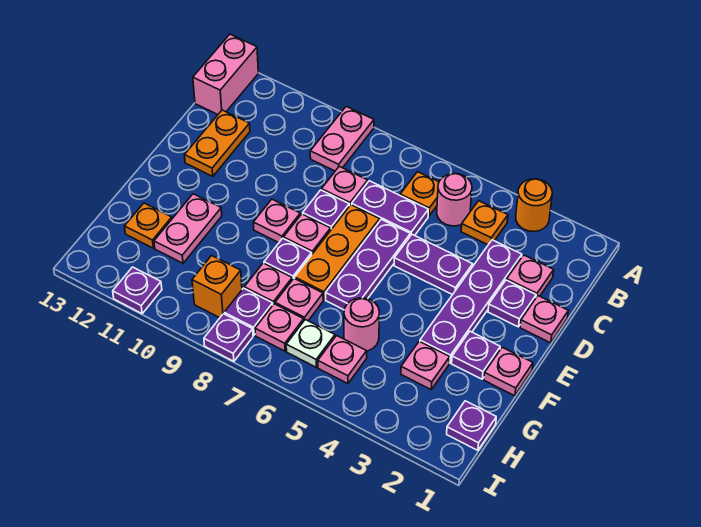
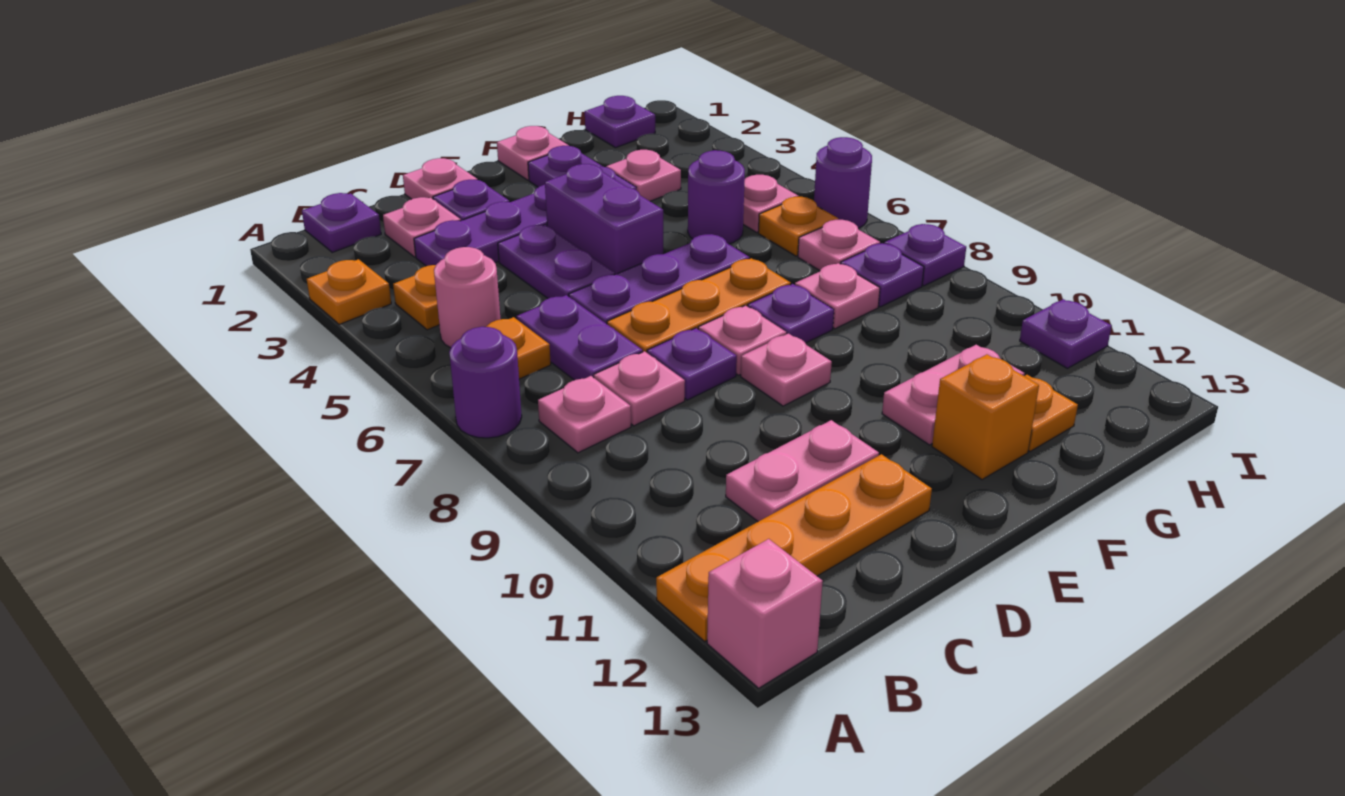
orange round brick A3 level 1 -> orange plate A3 level 1
none -> purple round brick A7 level 1
pink plate A9:B9 level 1 -> pink plate C11:D11 level 1
pink brick A13:B13 level 1 -> pink brick A13 level 1
none -> purple plate B1 level 1
orange plate C12:D12 level 1 -> orange plate A12:D12 level 1
none -> purple brick E4:E5 level 1
pink round brick G5 level 1 -> purple round brick G5 level 1
pink plate G7 level 1 -> pink plate B8 level 1
white plate H6 level 1 -> orange plate H6 level 1
orange brick H9 level 1 -> orange brick F12 level 1
none -> purple round brick I6 level 1

